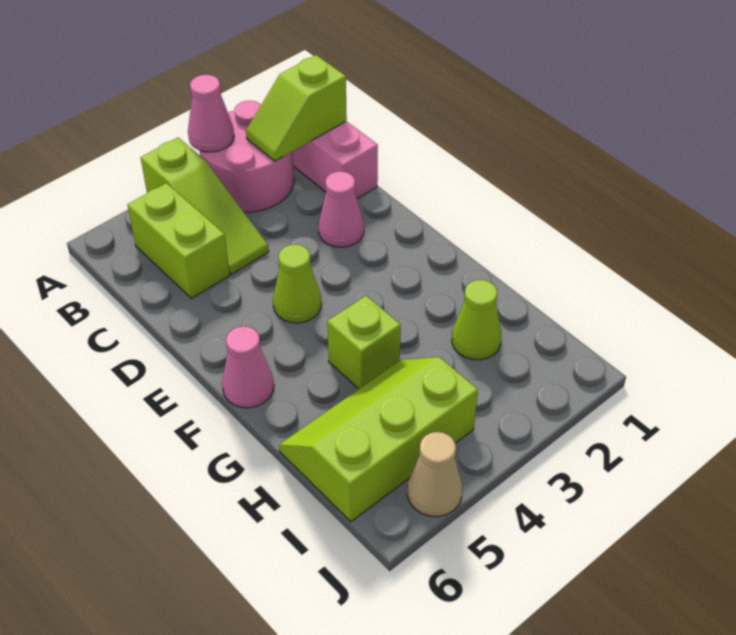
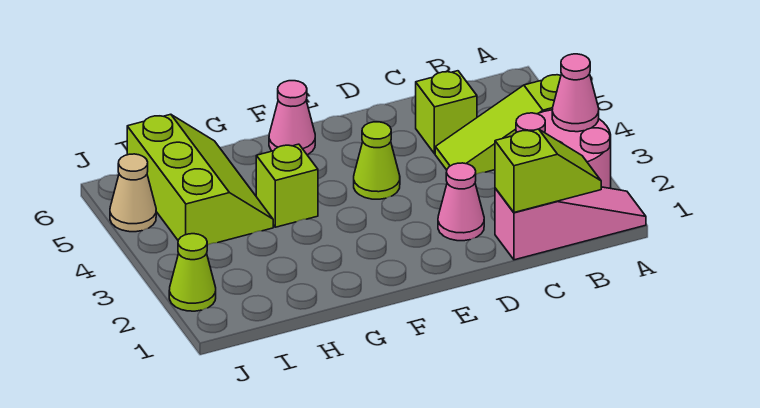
lime slope B1:B2 level 2 top 1 -> lime slope B1:C1 level 2 top C
lime brick B5:C5 level 1 -> lime brick C5 level 1
lime cone H2 level 1 -> lime cone J2 level 1

